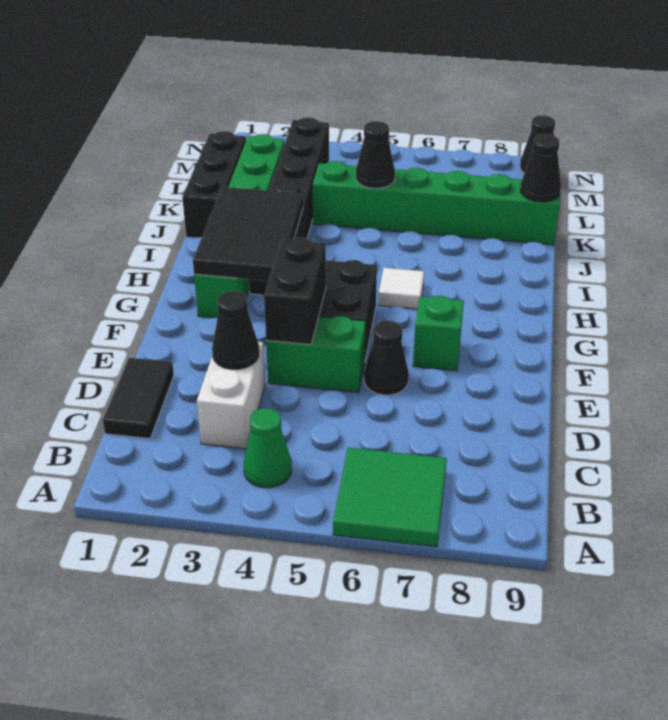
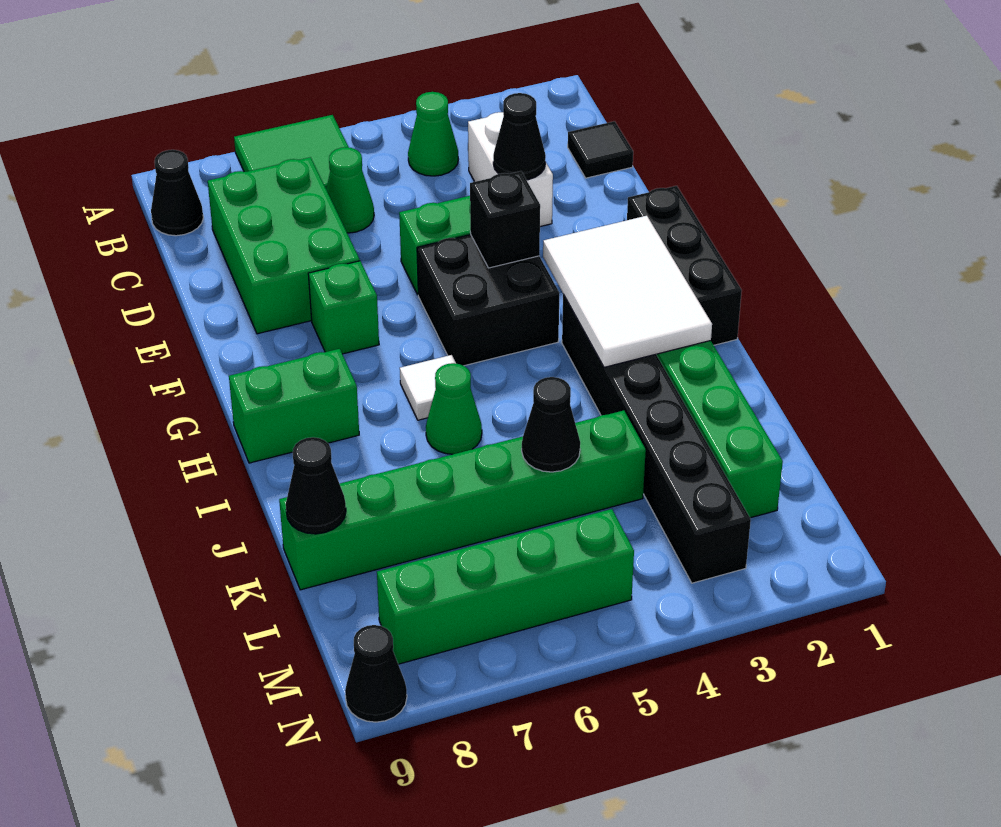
black tile C1:D1 level 1 -> black tile C1 level 1
none -> green cone C6 level 1
none -> green brick C7:E8 level 1
black brick E4:F4 level 2 -> black brick F4 level 2
black cone E6 level 1 -> black cone B9 level 1
black tile G2:I3 level 2 -> white tile G2:I3 level 2
none -> green brick H8:H9 level 1
none -> green cone I6 level 1
black brick J1:L1 level 1 -> black brick F1:H1 level 1
none -> green brick M5:M8 level 1

